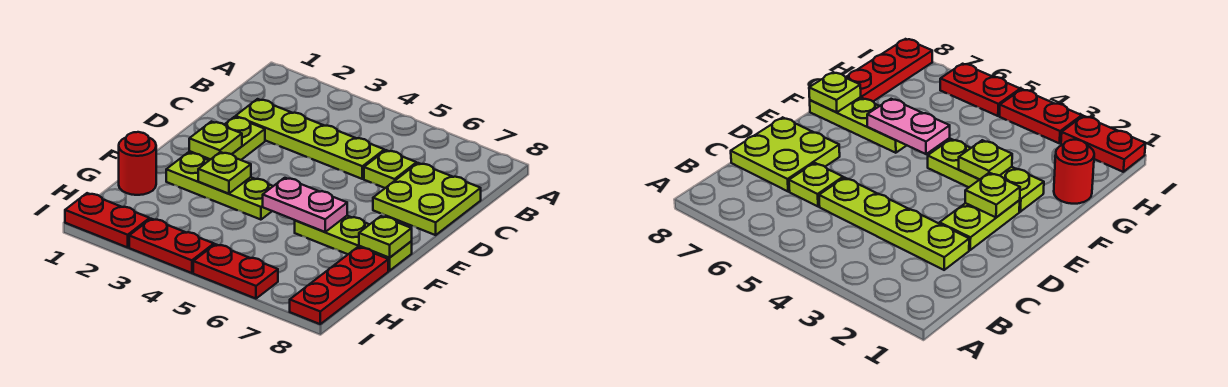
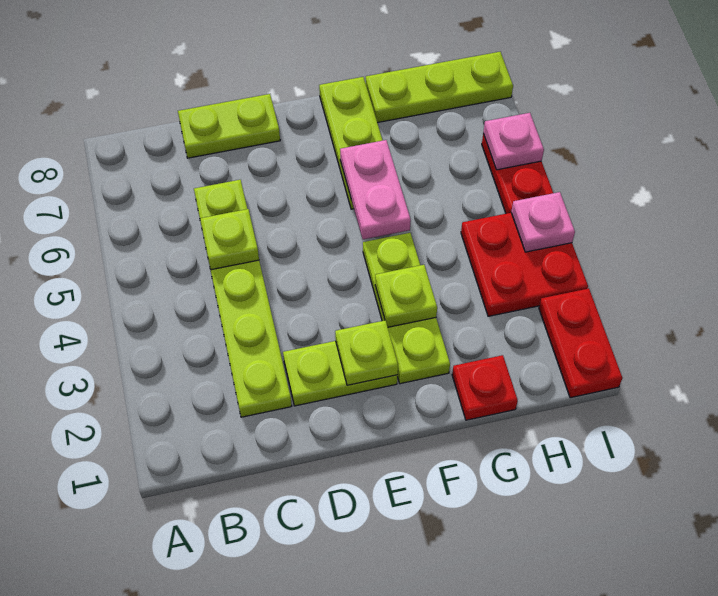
lime plate C7:D8 level 1 -> lime plate C8:D8 level 1
lime plate F8 level 2 -> lime plate C5 level 2
red round brick G1 level 1 -> red plate G1 level 1
red plate G8:I8 level 1 -> lime plate G8:I8 level 1
red plate I3:I4 level 1 -> red plate H3:I4 level 1
none -> pink plate I4 level 2
none -> pink plate I6 level 2

